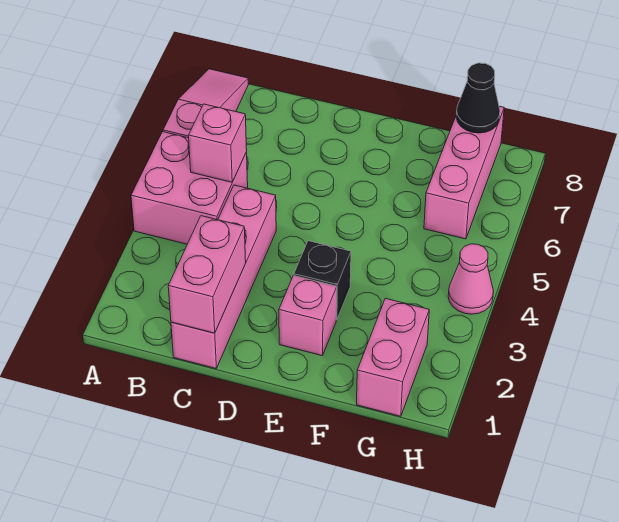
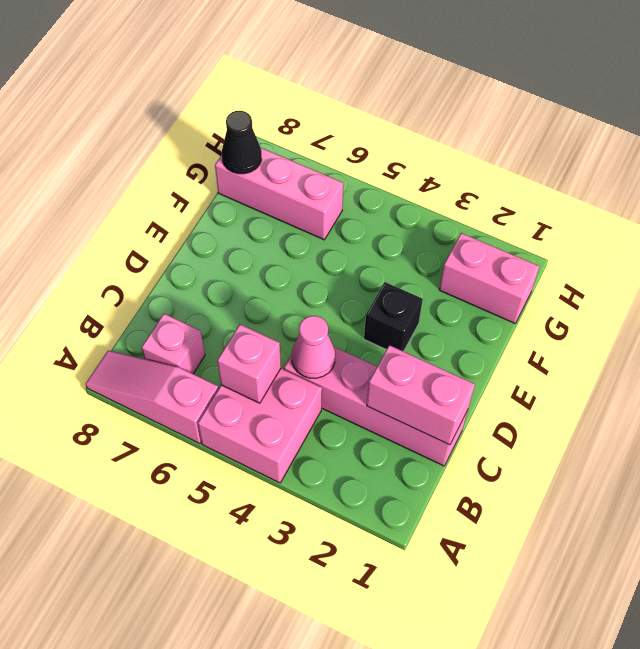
pink brick E2 level 1 -> pink brick B7 level 1
pink cone H4 level 1 -> pink cone C4 level 2

